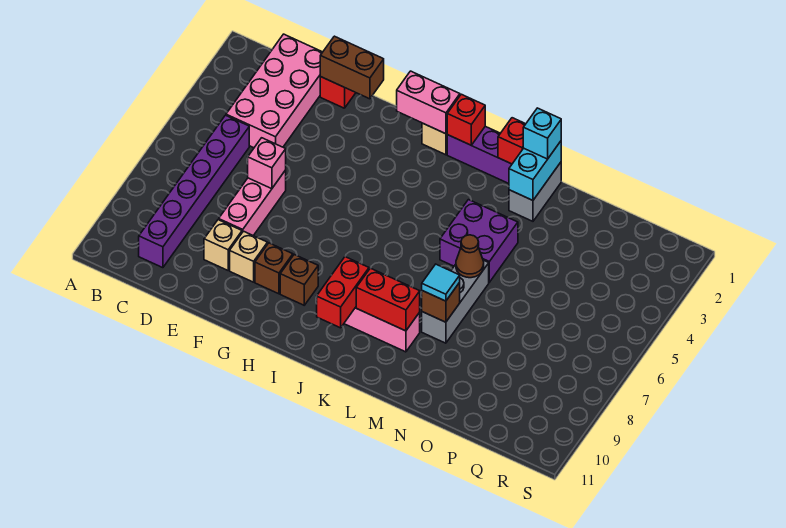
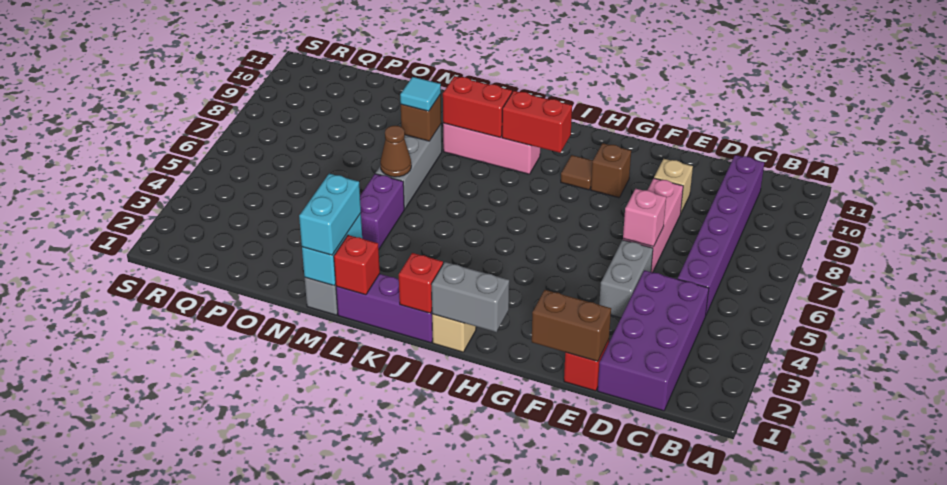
pink brick C1:D4 level 1 -> purple brick C1:D4 level 1
none -> grey brick E4:E5 level 1
tan brick F9 level 1 -> none
pink brick H1:I1 level 2 -> grey brick H1:I1 level 2
brown brick H9 level 1 -> brown tile H9 level 1
red brick J9:J10 level 2 -> red brick I9:J9 level 2
purple brick L4:M5 level 1 -> purple brick M4:M5 level 1
cyan brick M1 level 3 -> cyan brick M1:M2 level 3

